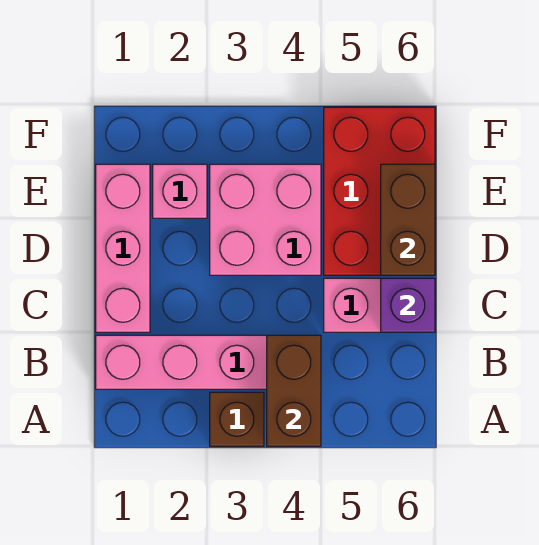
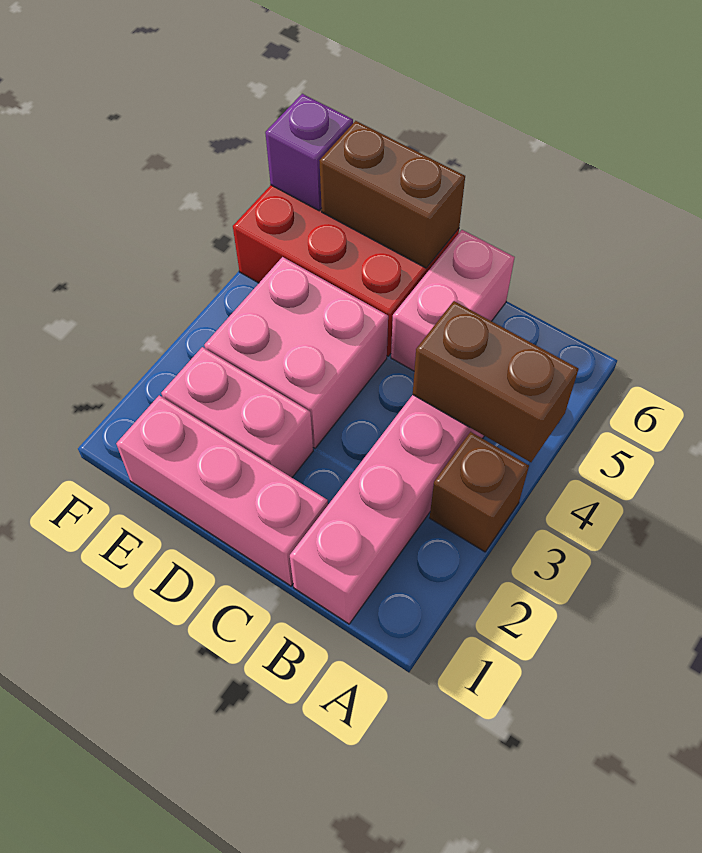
purple brick C6 level 2 -> purple brick F6 level 2
pink brick E2 level 1 -> pink brick D2:E2 level 1

